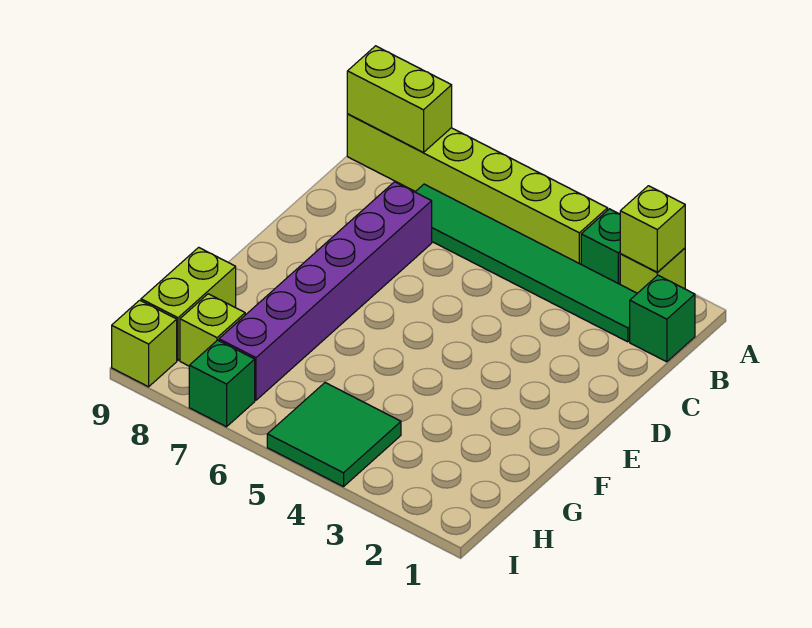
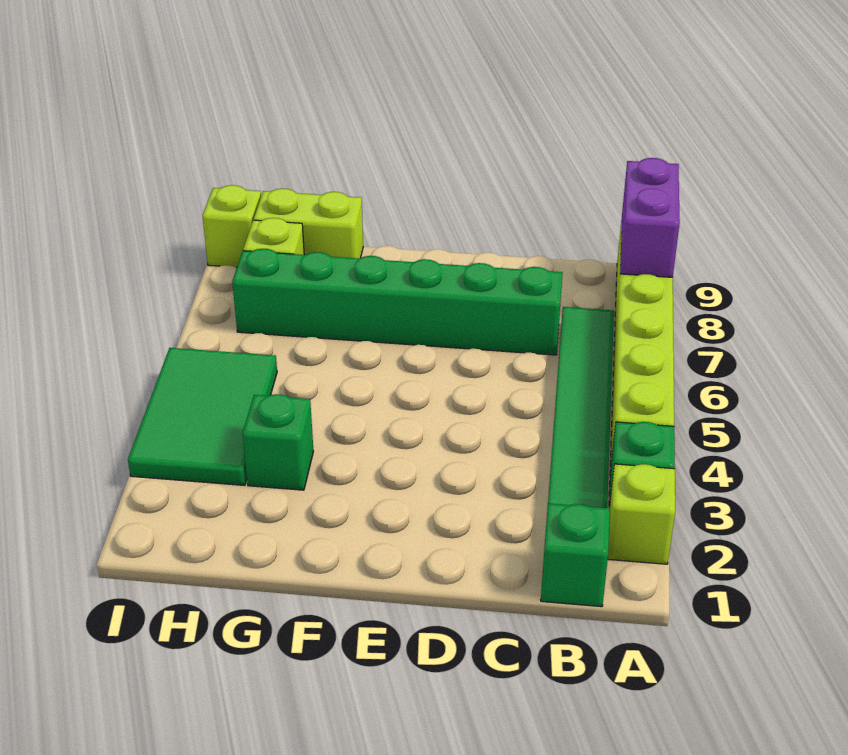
lime brick A2 level 2 -> none
lime brick A8:A9 level 2 -> purple brick A8:A9 level 2
purple brick C7:H7 level 1 -> green brick C7:H7 level 1
green tile H4:I5 level 1 -> green tile H3:I5 level 1
green brick I7 level 1 -> green brick G3 level 1

